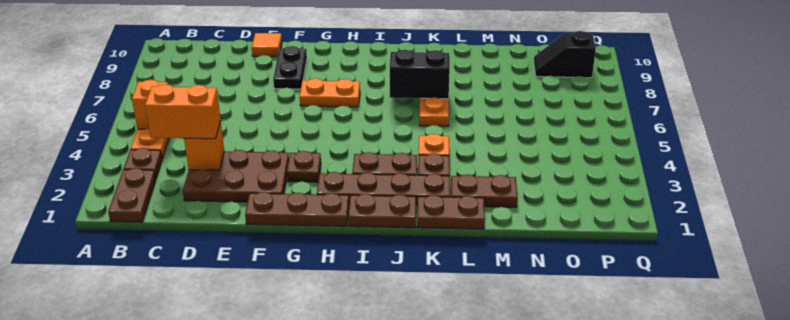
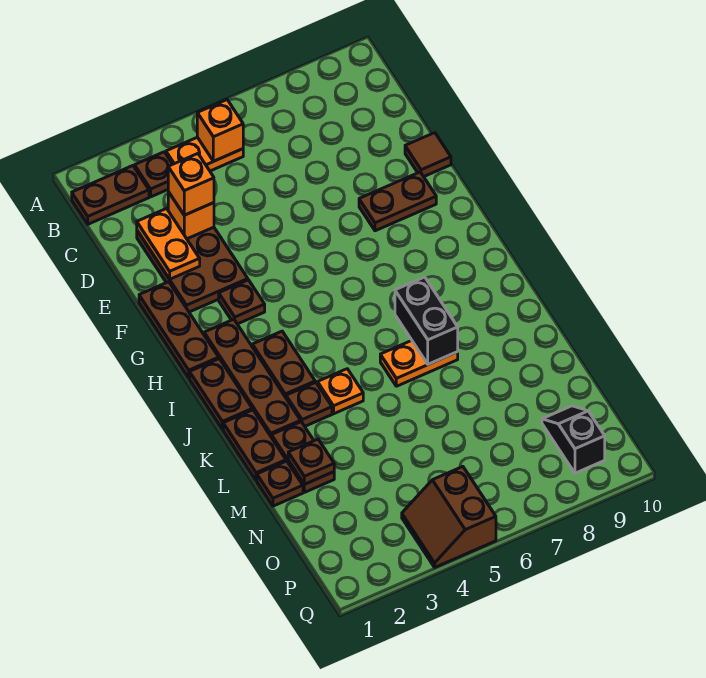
orange brick C3:D3 level 3 -> orange brick D3 level 3
orange tile E10 level 1 -> brown tile E10 level 1
black plate F8:F9 level 1 -> brown plate F8:F9 level 1
orange plate G7:H7 level 1 -> orange plate D2:E2 level 2
none -> brown plate M1 level 1
none -> brown plate M2 level 2
none -> brown slope P4:Q5 level 1 top 5

